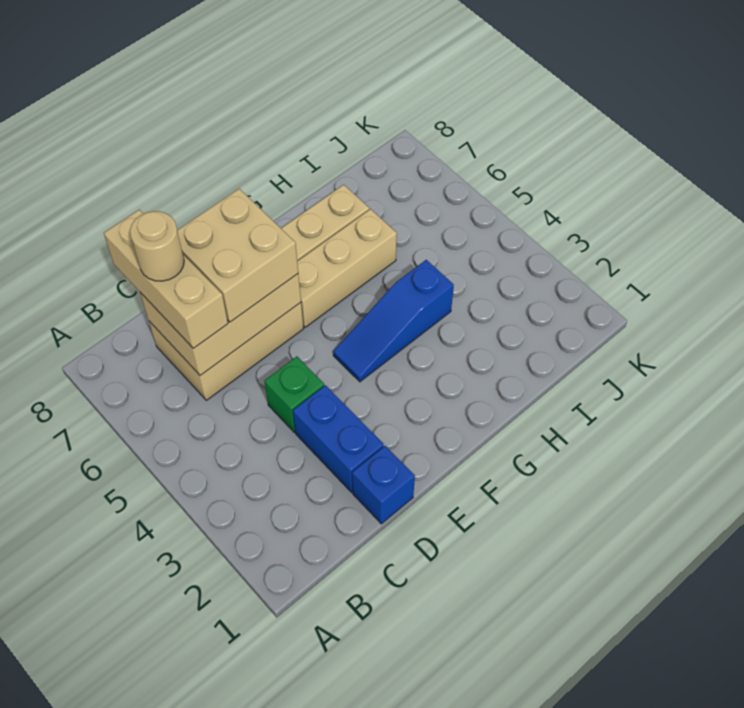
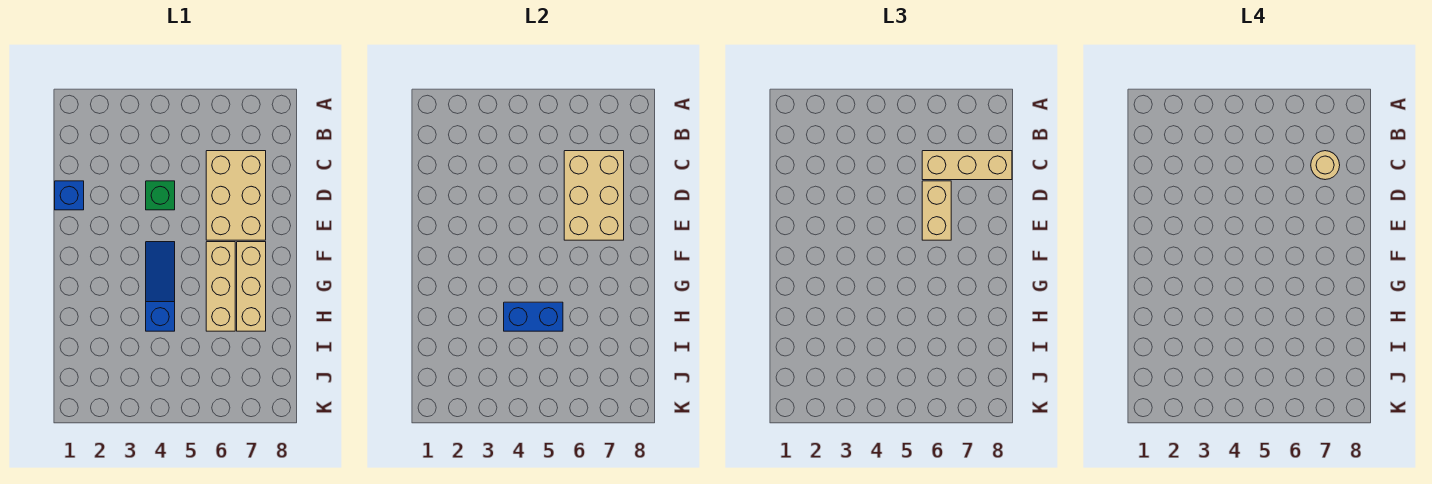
blue brick D2:D3 level 1 -> blue brick H4:H5 level 2
tan brick D6:E7 level 3 -> tan brick D6:E6 level 3

